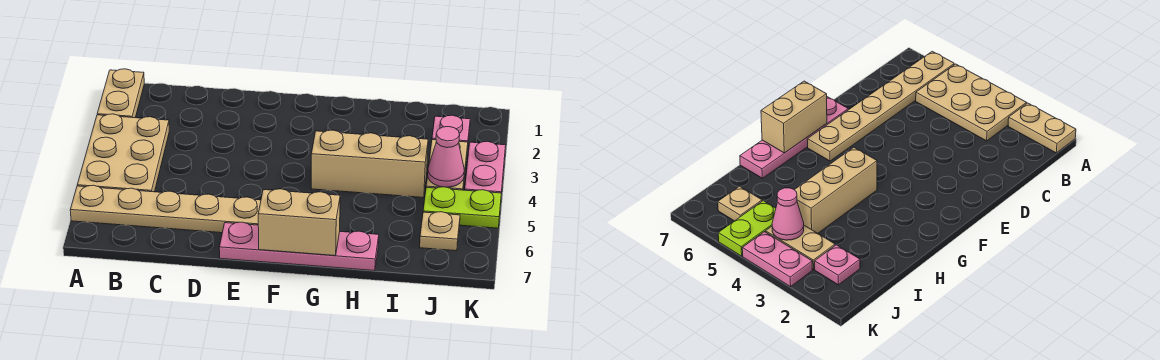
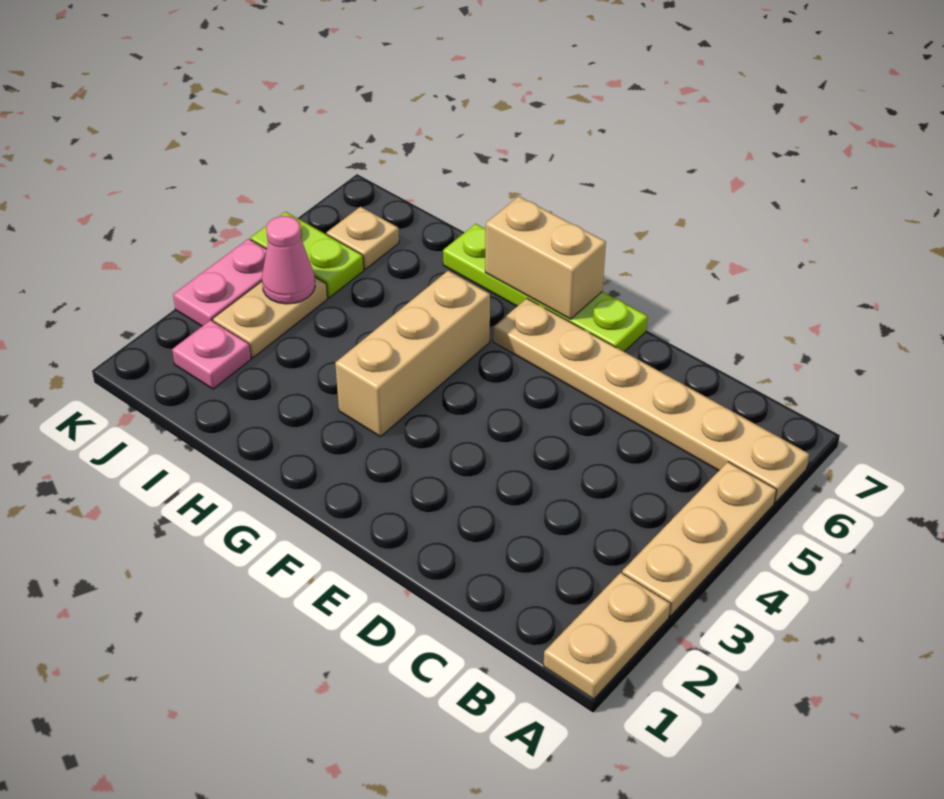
tan plate A3:B5 level 1 -> tan plate A3:A5 level 1
pink plate E7:H7 level 1 -> lime plate E7:H7 level 1
tan brick G4:I4 level 1 -> tan brick G3:G5 level 1

